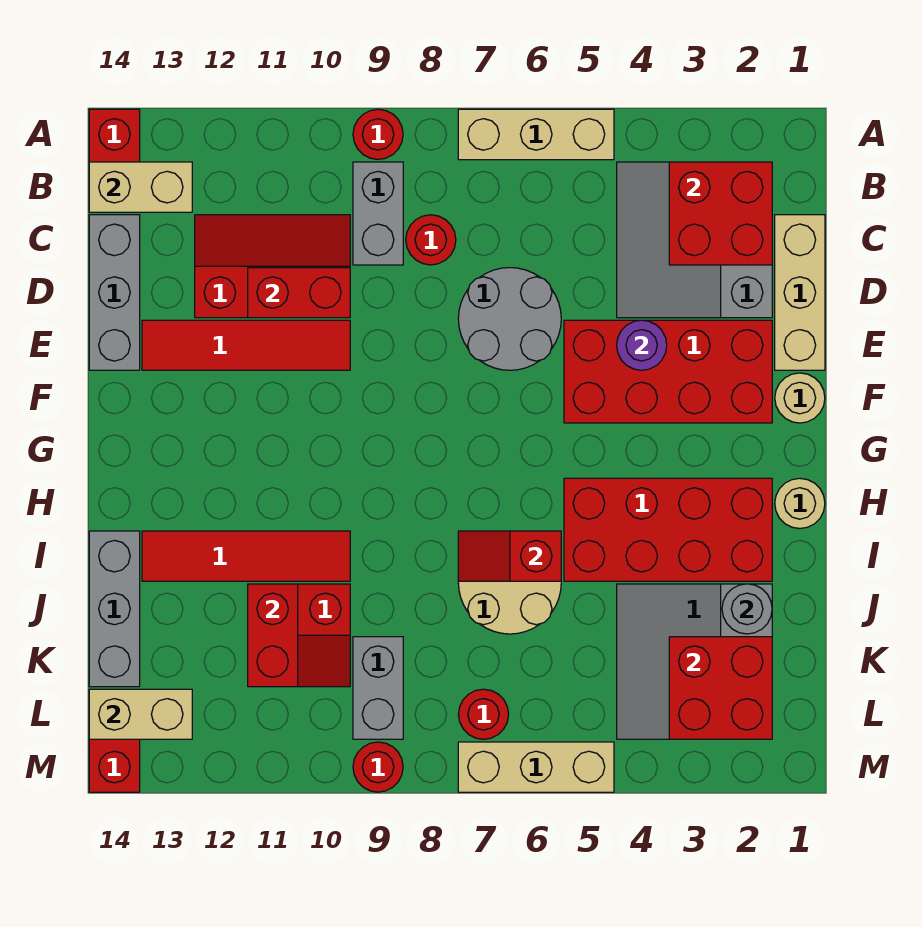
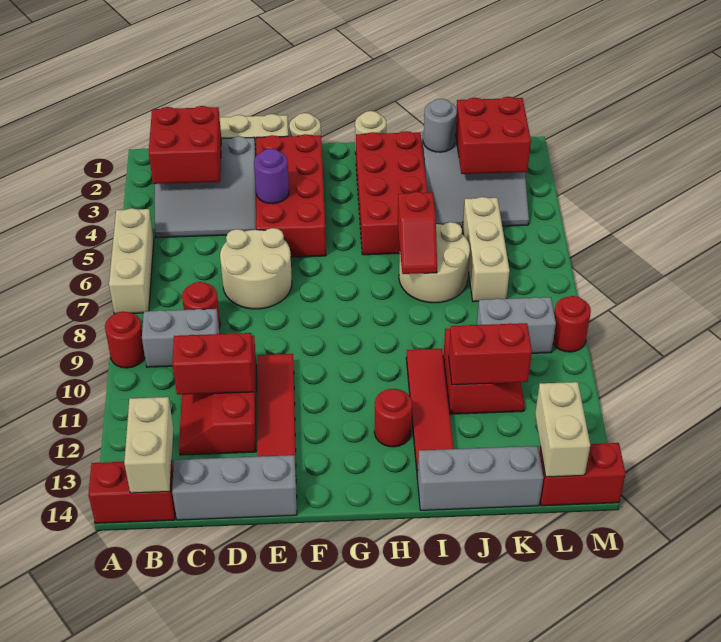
grey round brick D6:E7 level 1 -> tan round brick D6:E7 level 1
red brick D10:D11 level 2 -> red brick C11:D11 level 2
red round brick L7 level 1 -> red round brick H12 level 1
tan brick M5:M7 level 1 -> tan brick K5:K7 level 1

